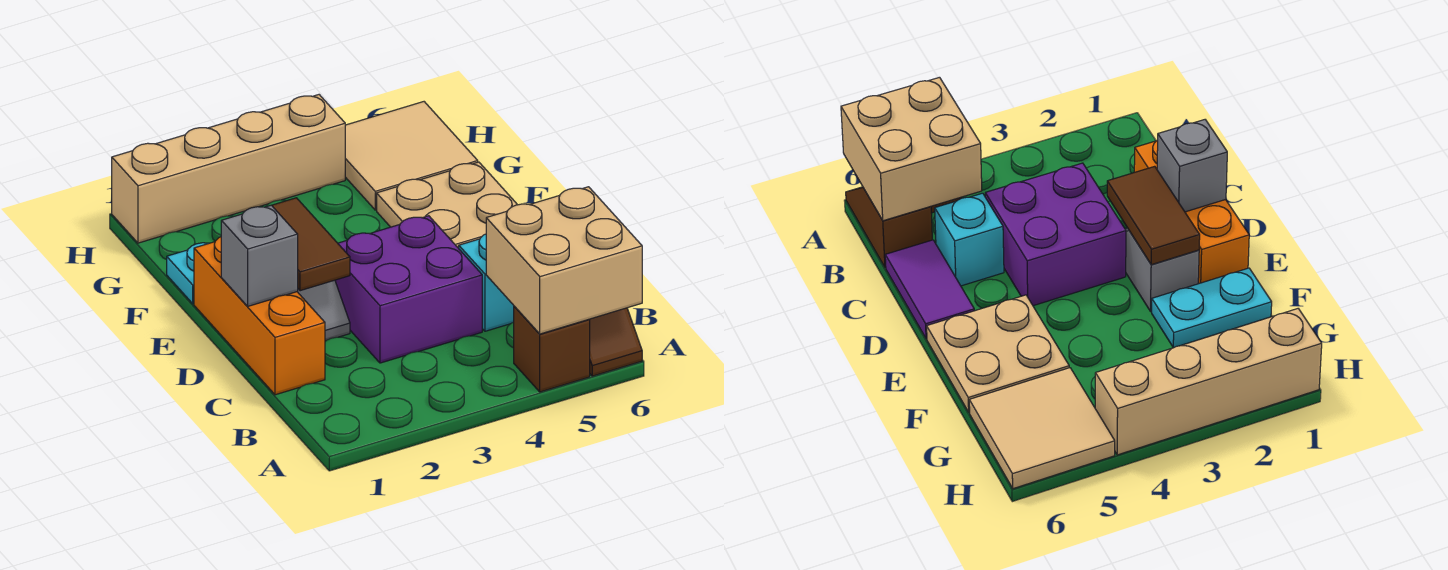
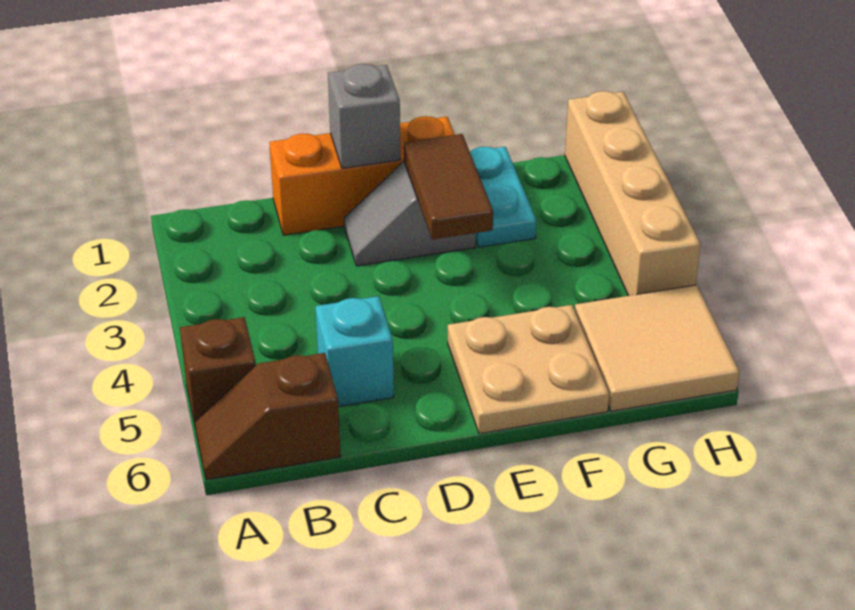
tan brick A5:B6 level 2 -> none
purple brick C3:D4 level 1 -> none
purple tile C6:D6 level 1 -> none
brown tile D2:E2 level 2 -> brown tile E2:E3 level 2

